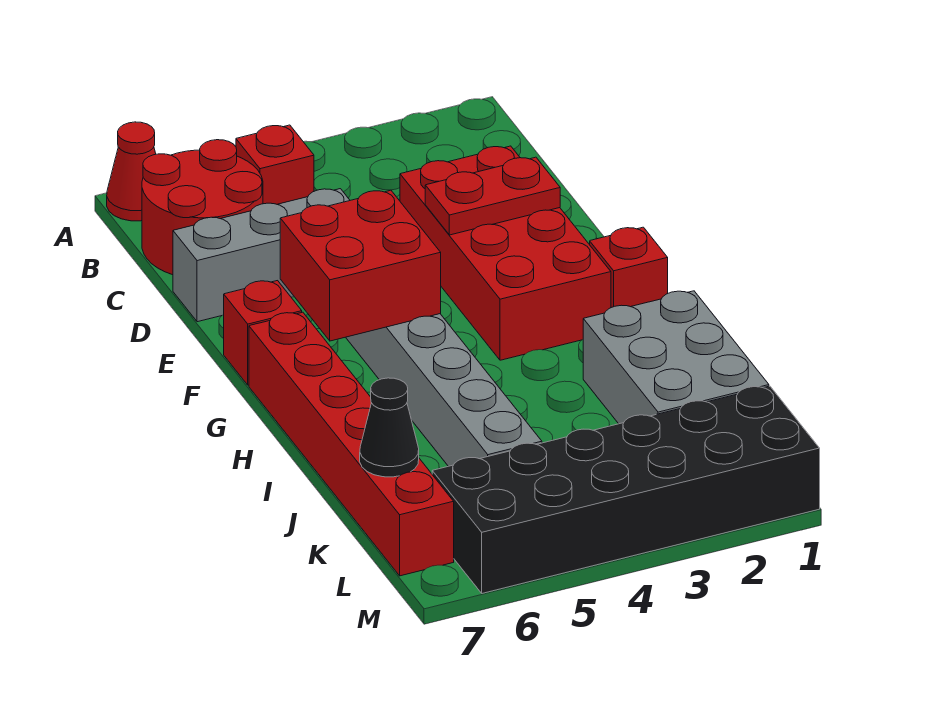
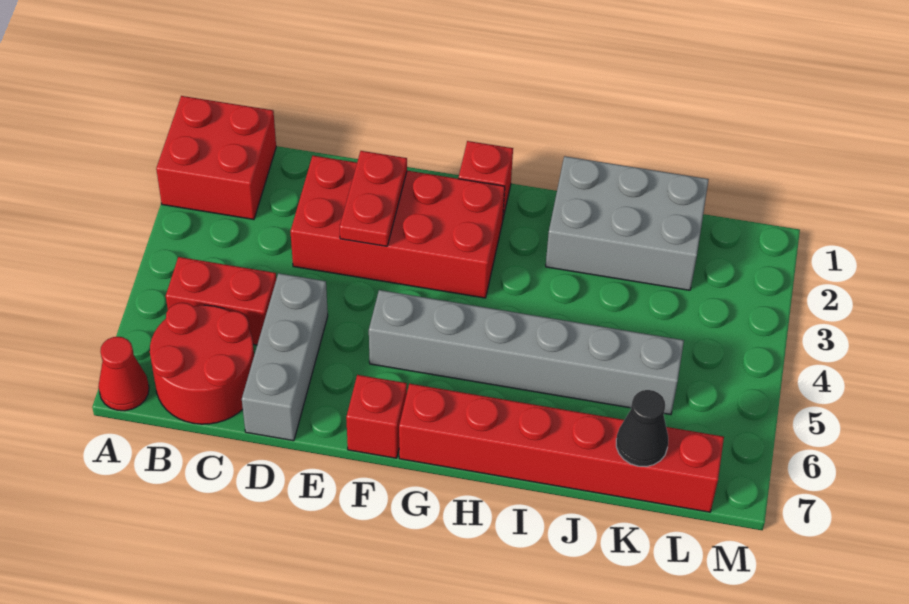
red brick B5 level 1 -> red brick B5:C5 level 1
red brick F5:G6 level 2 -> red brick A1:B2 level 1
black brick L1:M6 level 1 -> none

